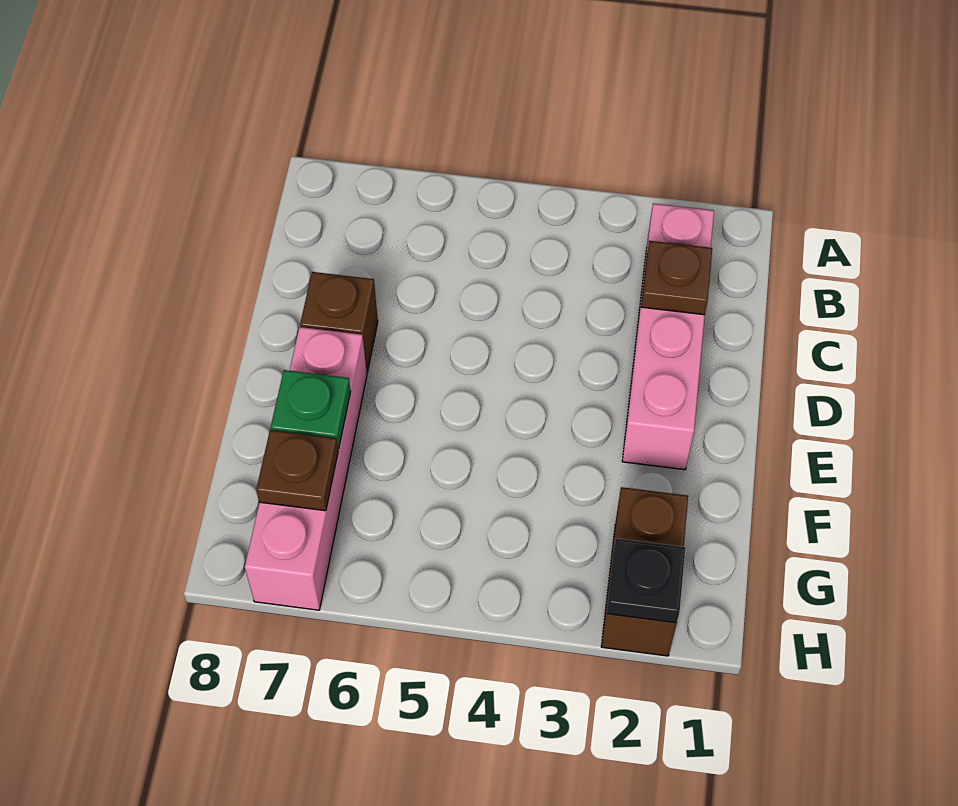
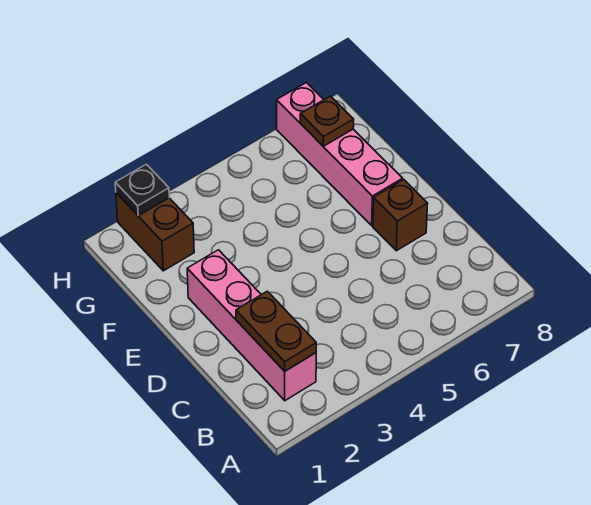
brown plate C2 level 2 -> brown plate B2:C2 level 2
green plate F7 level 2 -> none

